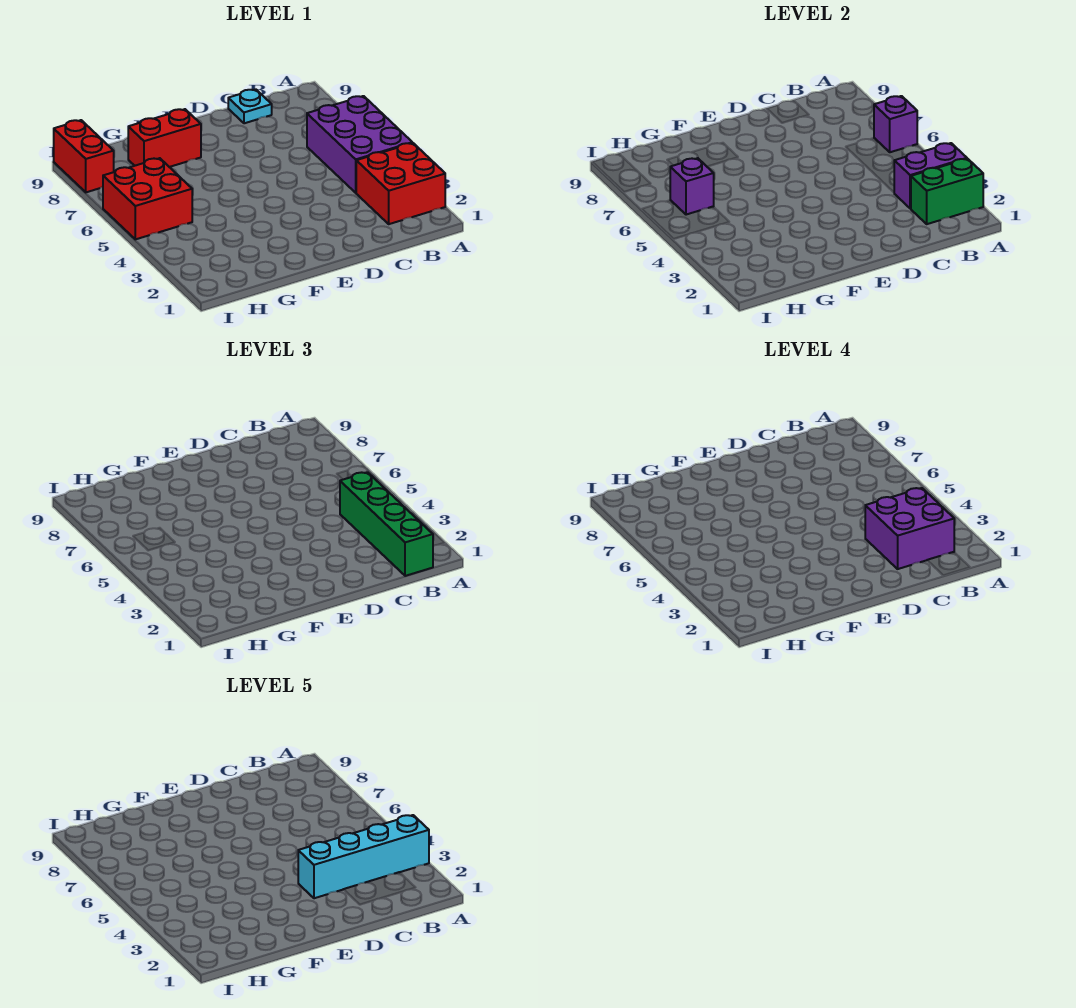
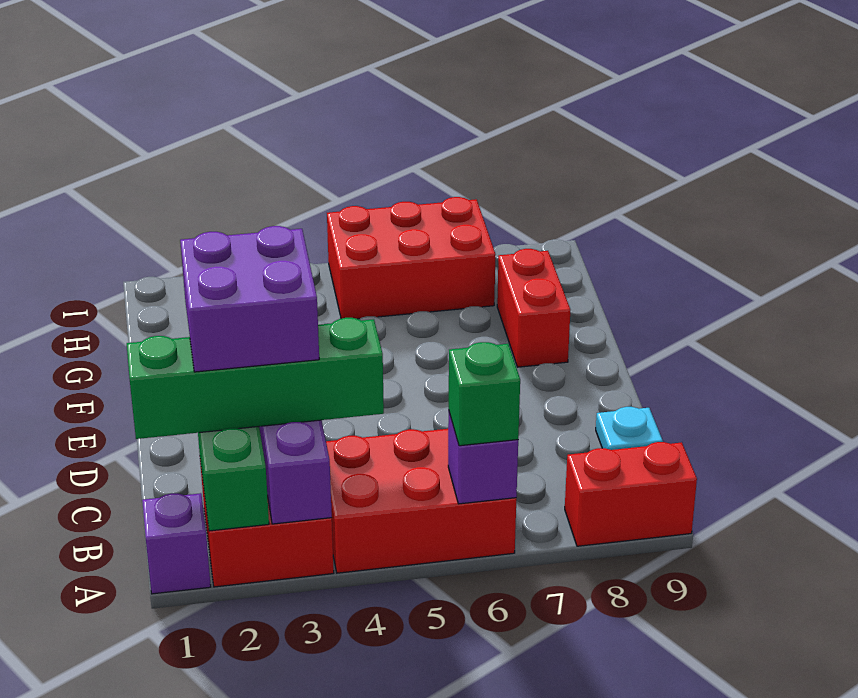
cyan brick A3:D3 level 5 -> none
purple brick A4:B6 level 1 -> red brick A4:B6 level 1
none -> green brick A6 level 3
red brick H5:I6 level 1 -> red brick H5:I7 level 1
purple brick H6 level 2 -> purple brick A1 level 1
red brick I8:I9 level 1 -> red brick A8:A9 level 1

